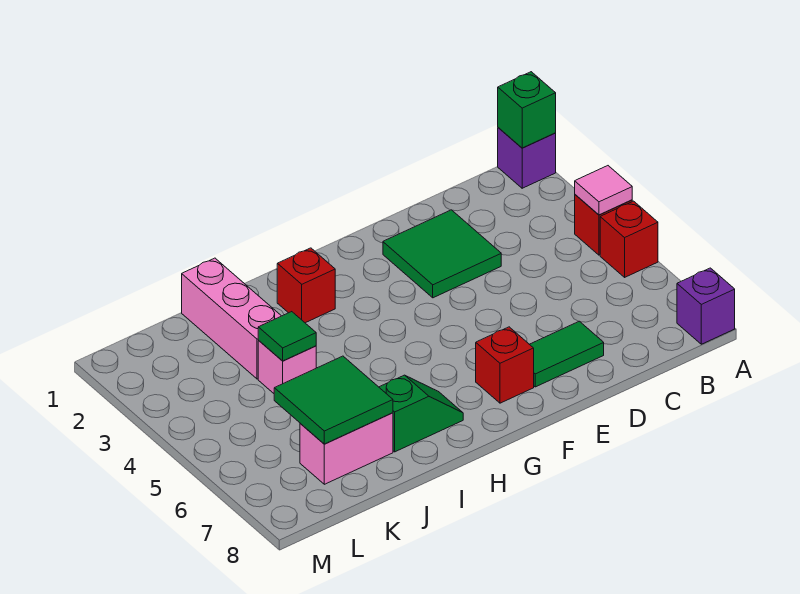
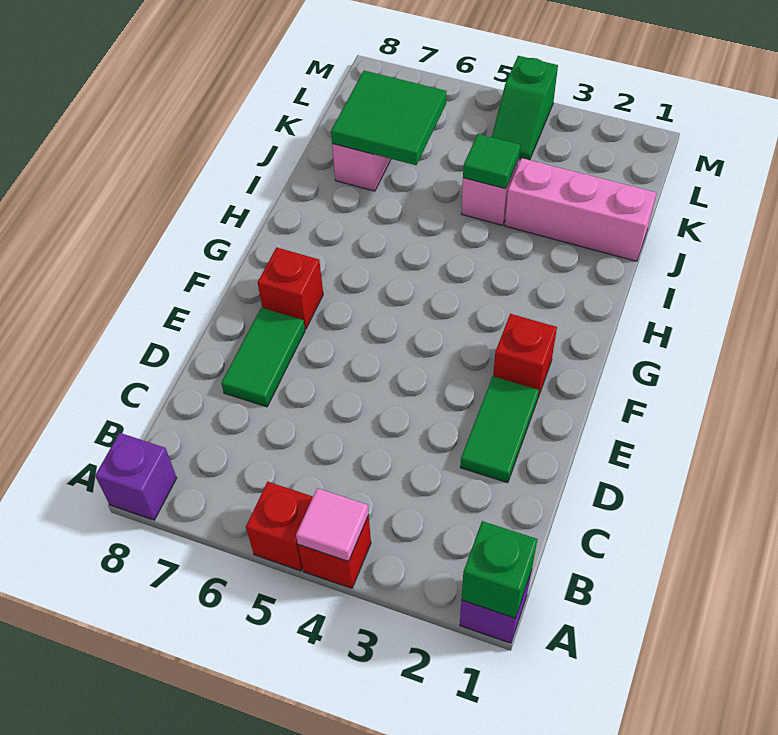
green tile D2:E3 level 1 -> green tile D2:E2 level 1
red brick H2 level 1 -> red brick F2 level 1
green slope H7:I7 level 1 top I -> green slope L4:M4 level 1 top M

